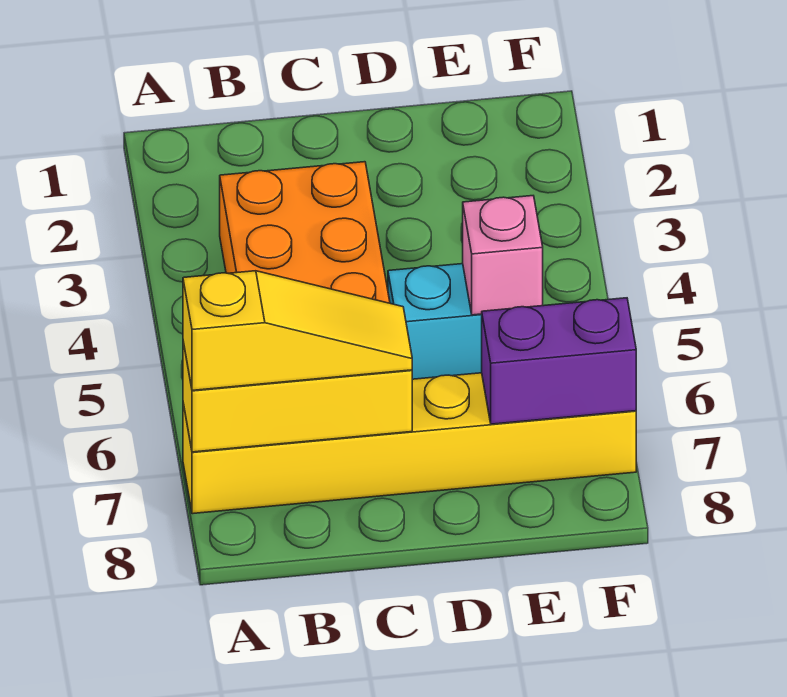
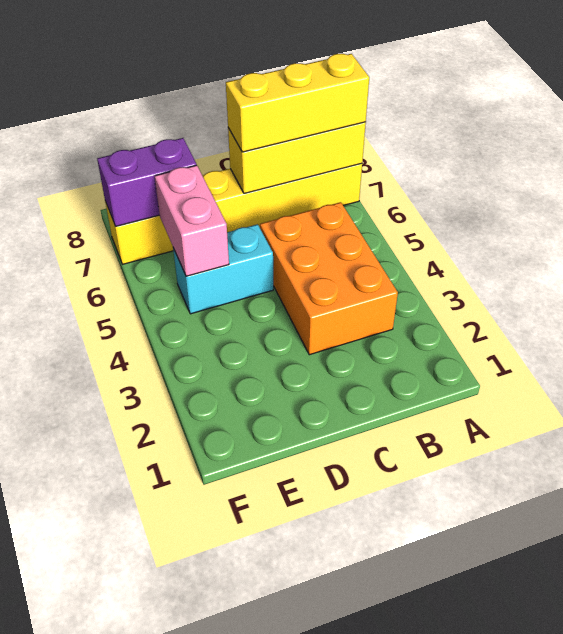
yellow slope A7:C7 level 3 top A -> yellow brick A7:C7 level 3
pink brick E5 level 2 -> pink brick E5:E6 level 2

